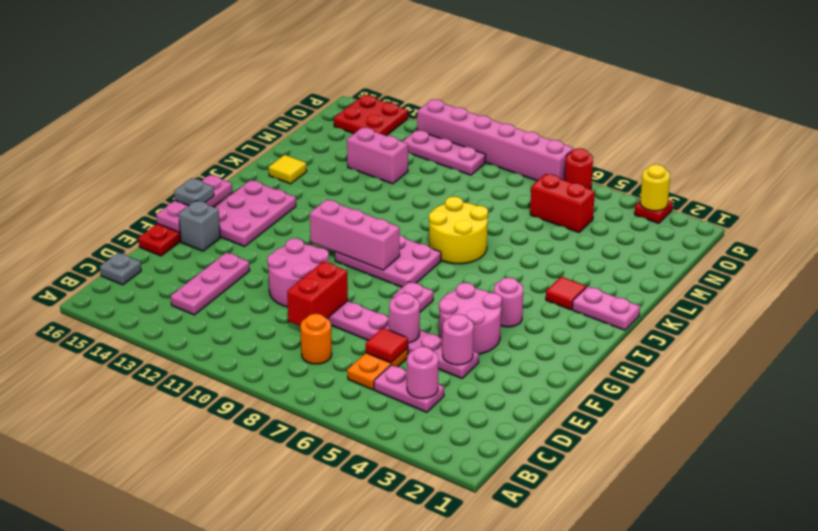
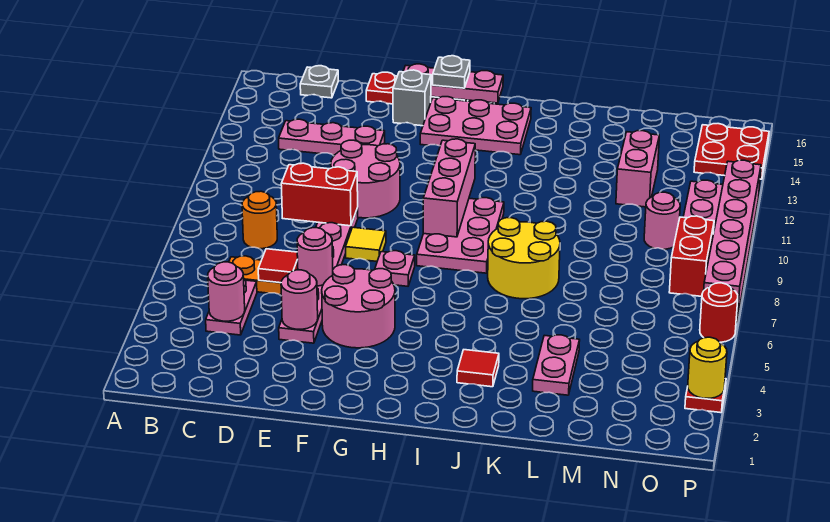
pink round brick H4 level 1 -> pink round brick N10 level 1
pink plate J1:J2 level 1 -> pink plate L3:L4 level 1
yellow tile K15 level 1 -> yellow tile F8 level 1
red brick N5:N6 level 1 -> red brick O8:O9 level 1

